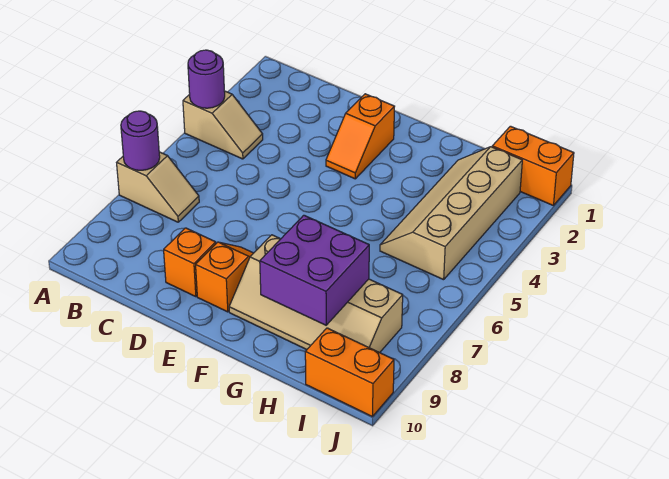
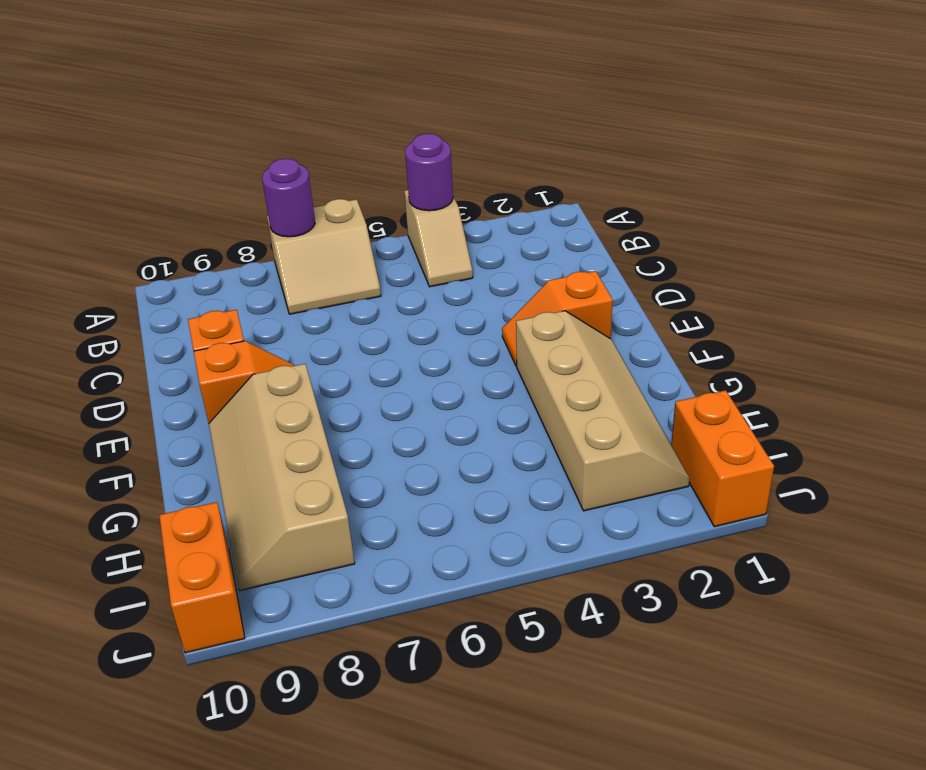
tan slope A7:B7 level 1 top A -> tan slope A6:B7 level 1 top A
purple brick G8:H9 level 2 -> none
tan slope H2:I5 level 1 top I -> tan slope F2:I3 level 1 top 3

